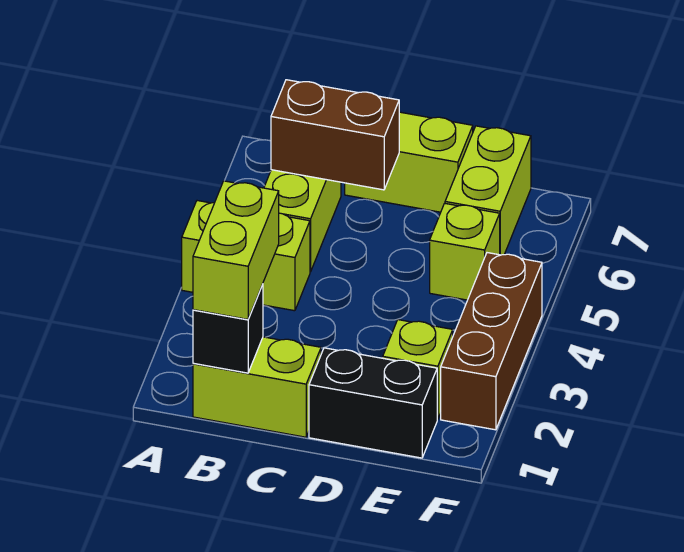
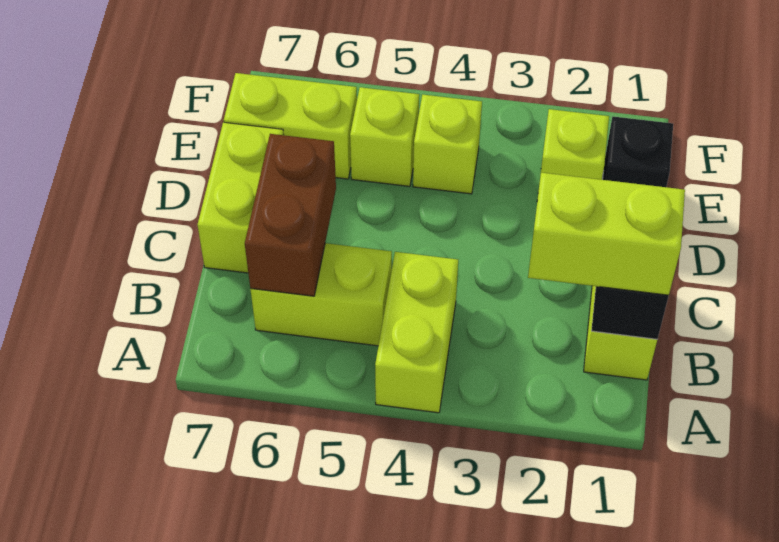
black brick D1:E1 level 1 -> black brick E1 level 1
none -> lime brick E4 level 1
brown brick F2:F4 level 1 -> none

